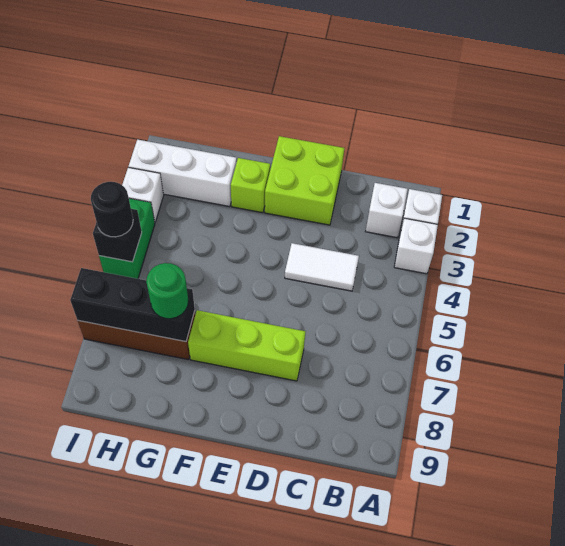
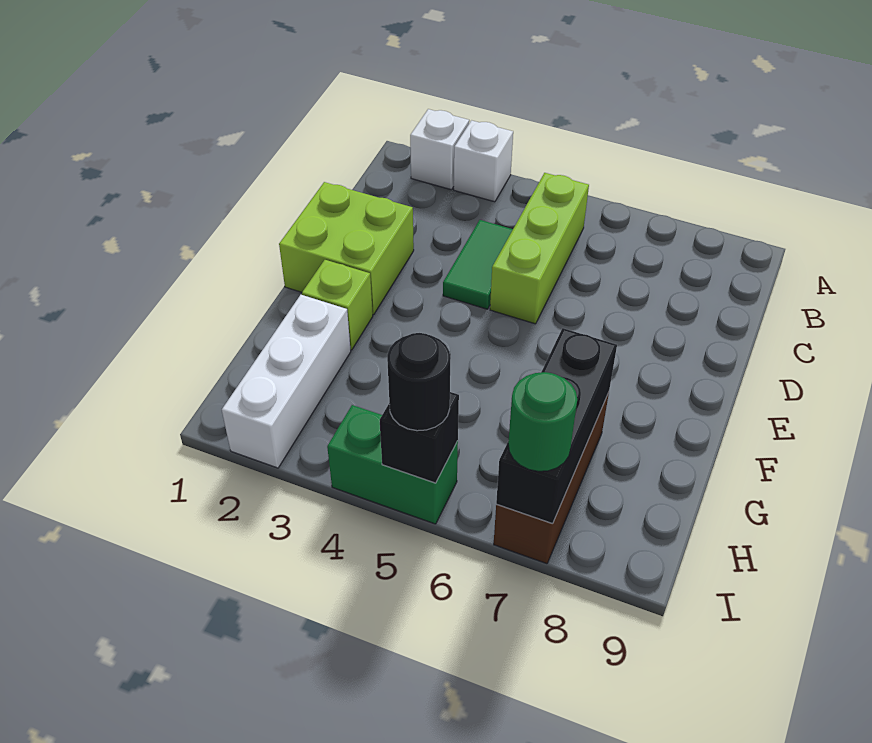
white brick B2 level 1 -> none
white tile C4:D4 level 1 -> green tile C4:D4 level 1
lime brick D7:F7 level 1 -> lime brick B5:D5 level 1
green round brick G7 level 3 -> green round brick I7 level 3
white brick I3 level 1 -> none

